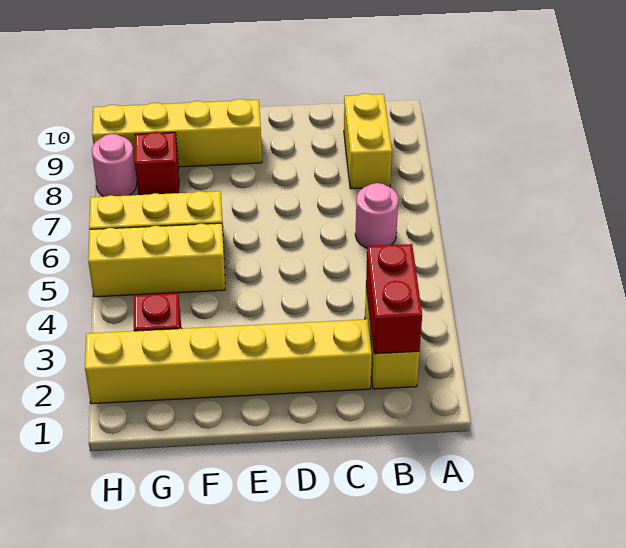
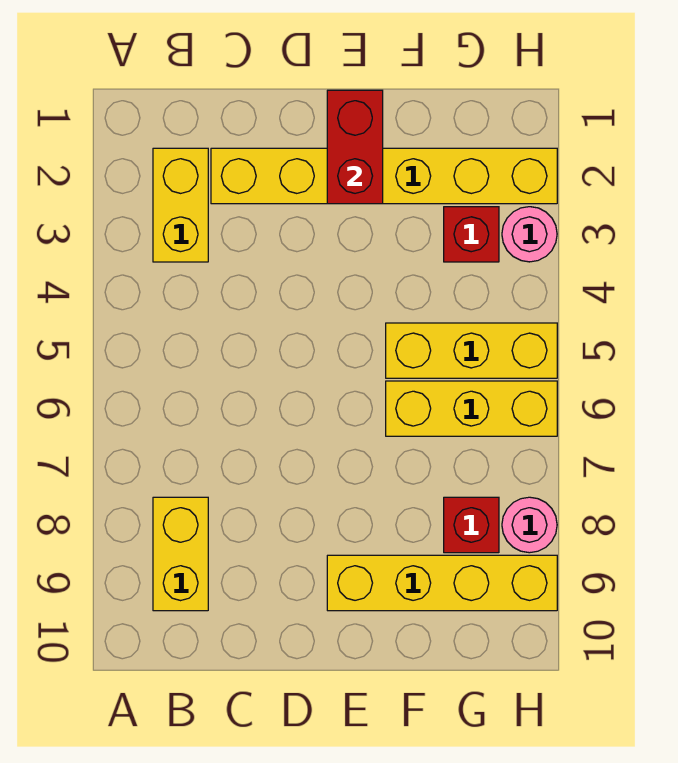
red brick B2:B3 level 2 -> red brick E1:E2 level 2
pink round brick B6 level 1 -> pink round brick H3 level 1

